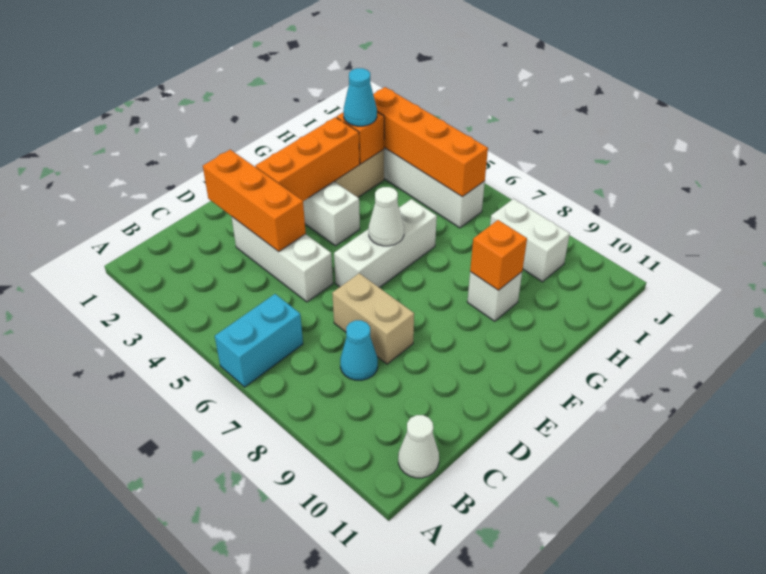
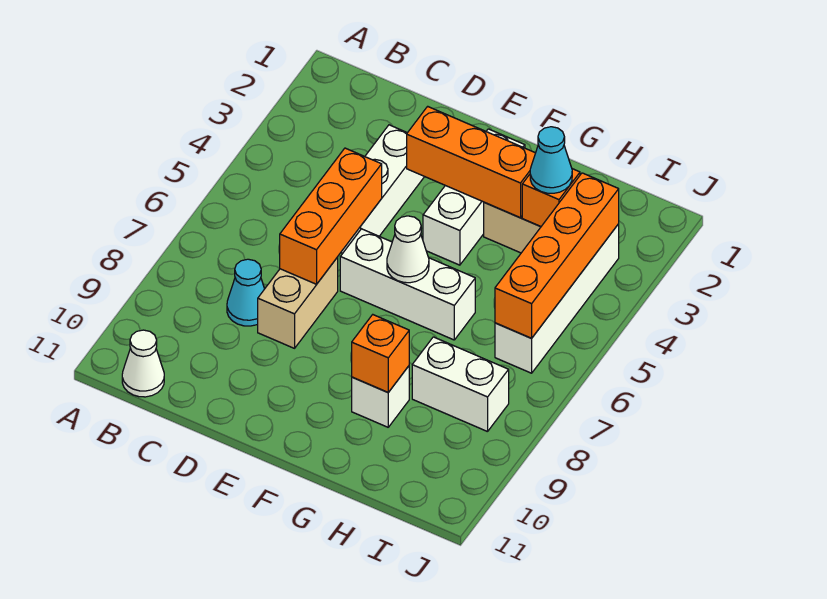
cyan brick A6:B6 level 1 -> none
orange brick D2:D4 level 2 -> orange brick D5:D7 level 2
white brick I8:I9 level 1 -> white brick H8:I8 level 1

